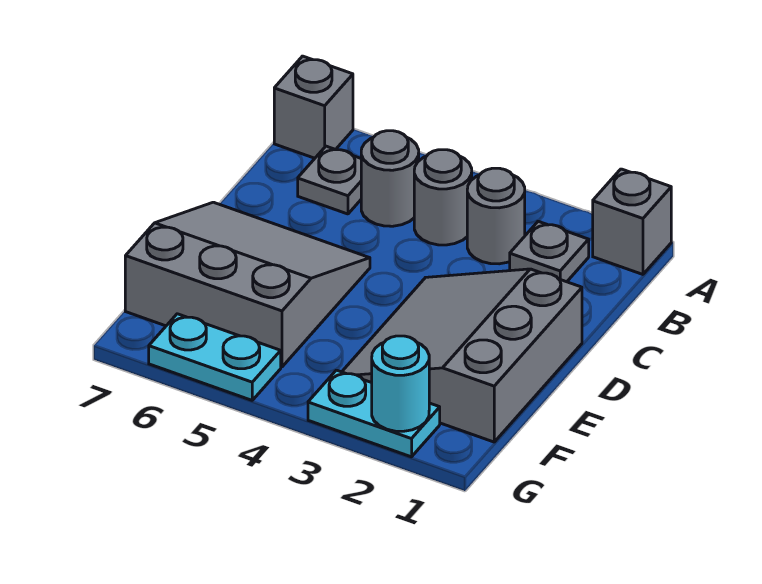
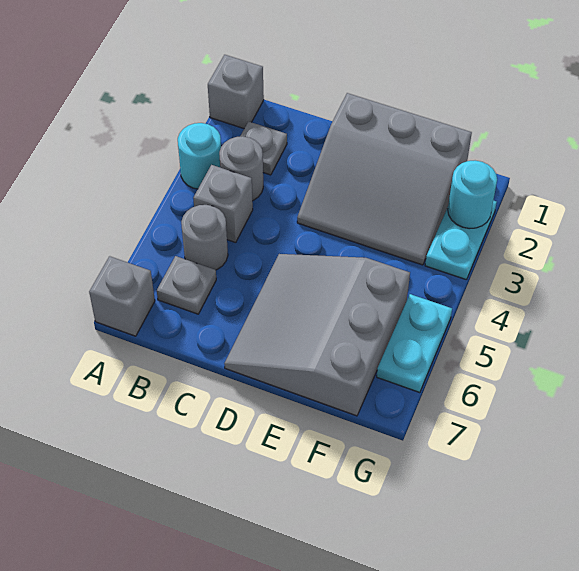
none -> cyan round brick A3 level 1
grey round brick B4 level 1 -> grey brick B4 level 1

